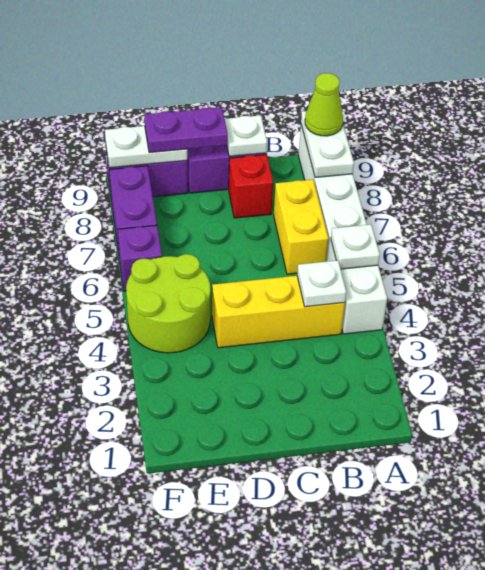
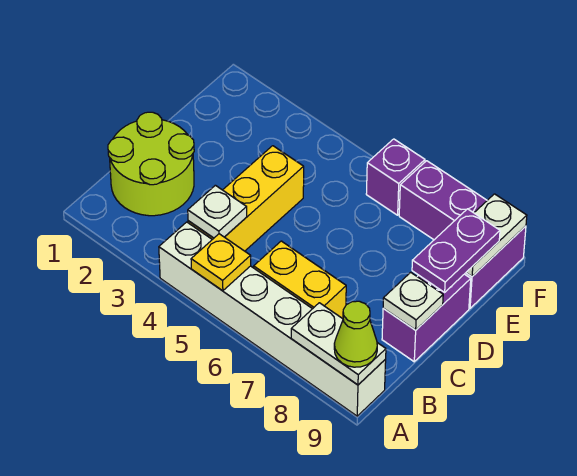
white plate A5 level 2 -> yellow plate A5 level 2
red brick C8 level 1 -> none
lime round brick E4:F5 level 1 -> lime round brick B1:C2 level 1

